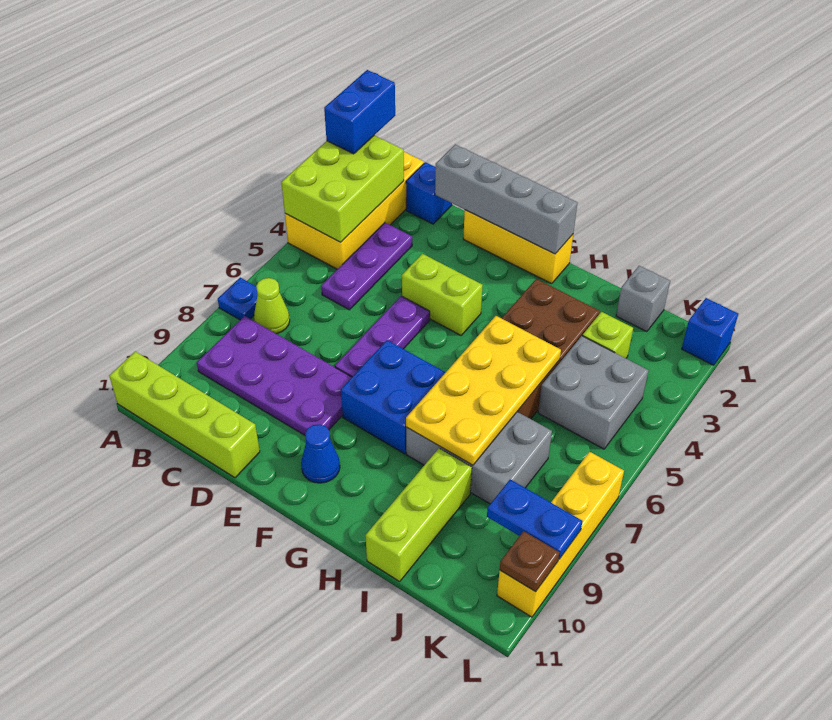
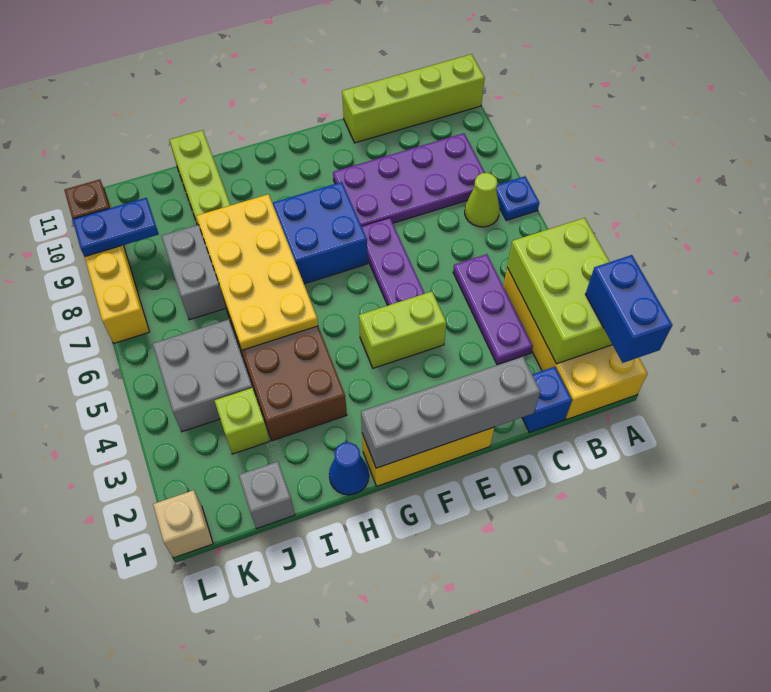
blue cone F10 level 1 -> blue cone H1 level 1
blue brick L1 level 1 -> tan brick L1 level 1

